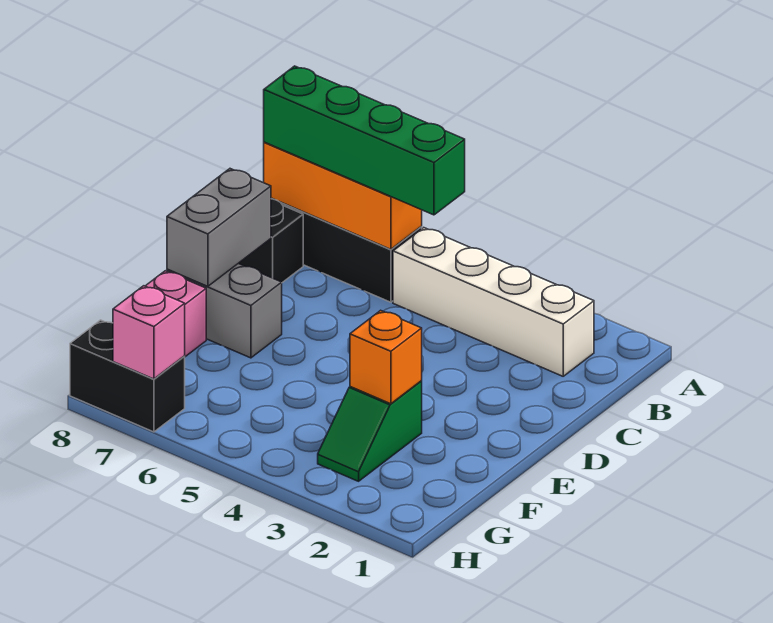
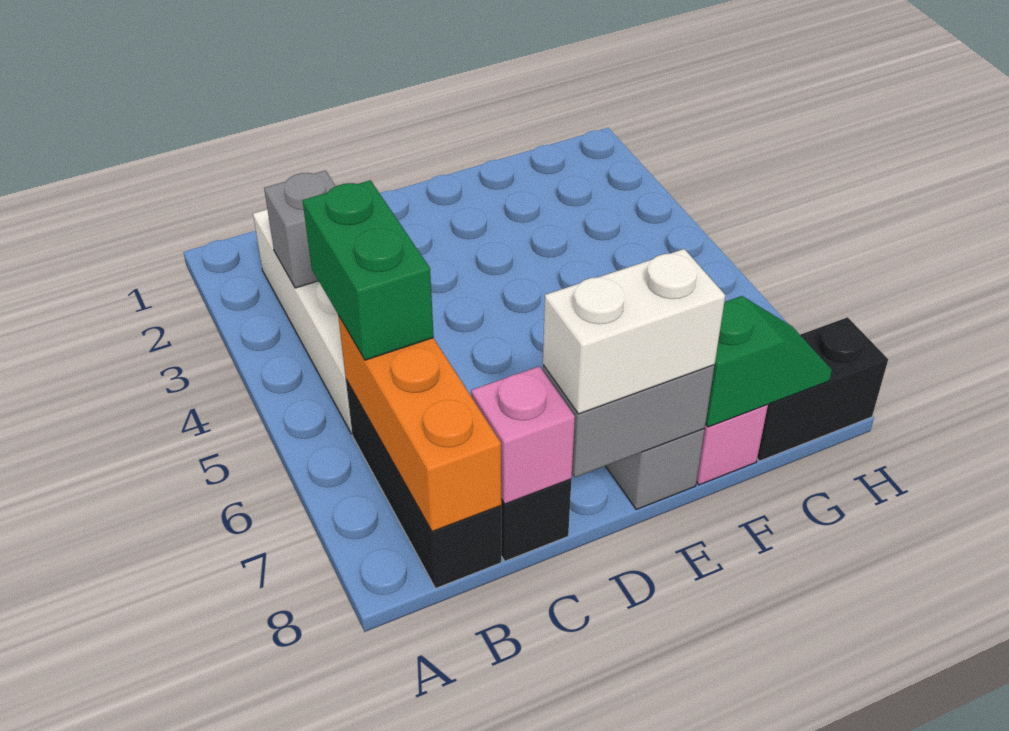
none -> grey brick B3 level 2
green brick B5:B8 level 3 -> green brick B5:B6 level 3
none -> white brick D8:E8 level 3
green slope F3:G3 level 1 top F -> green slope F8:G8 level 2 top F
orange brick F3 level 2 -> none
black brick H7:H8 level 1 -> black brick G8:H8 level 1
pink brick H7 level 2 -> pink brick C8 level 2

